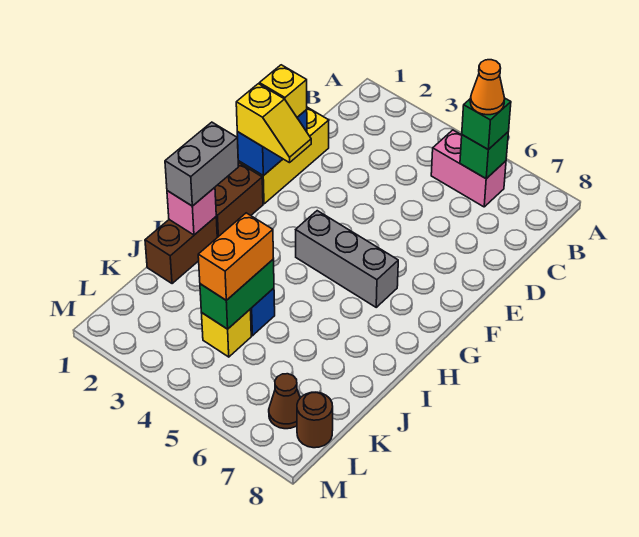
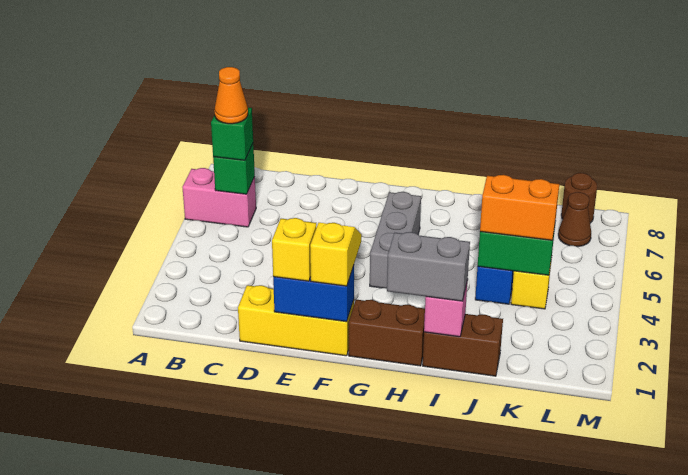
pink brick B5:B6 level 1 -> pink brick A6:B6 level 1

